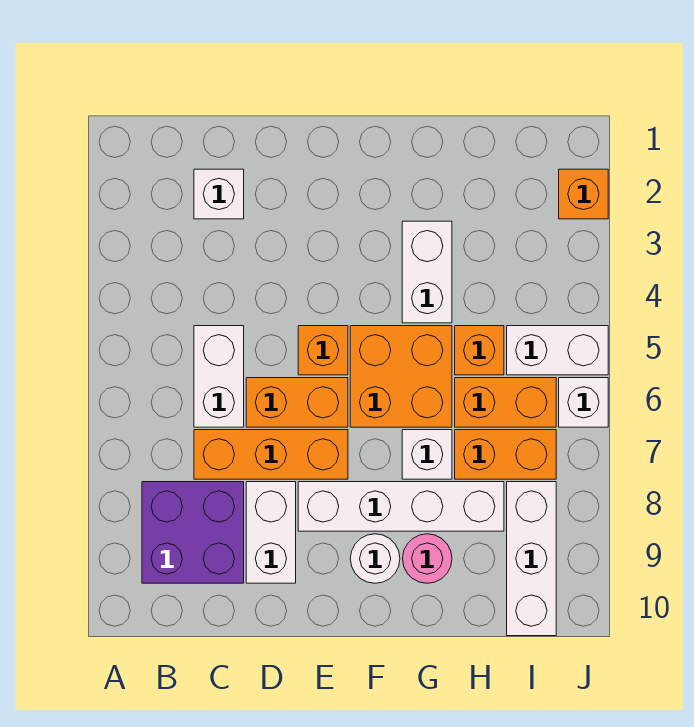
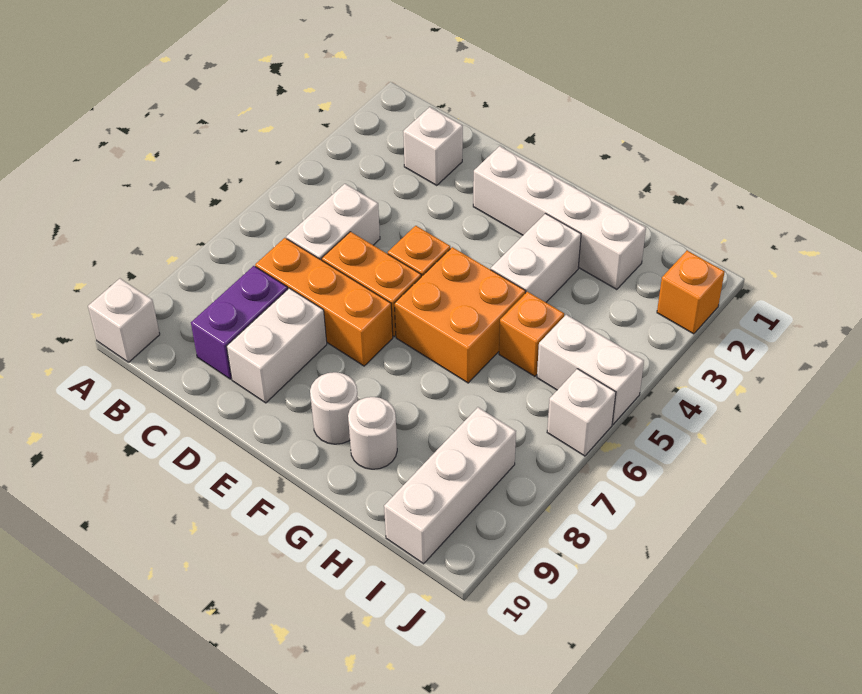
purple brick B8:C9 level 1 -> purple brick C8:C9 level 1
white brick E8:H8 level 1 -> white brick E2:H2 level 1
white brick G7 level 1 -> white brick A10 level 1
pink round brick G9 level 1 -> white round brick G9 level 1
orange brick H6:I6 level 1 -> none
orange brick H7:I7 level 1 -> none

